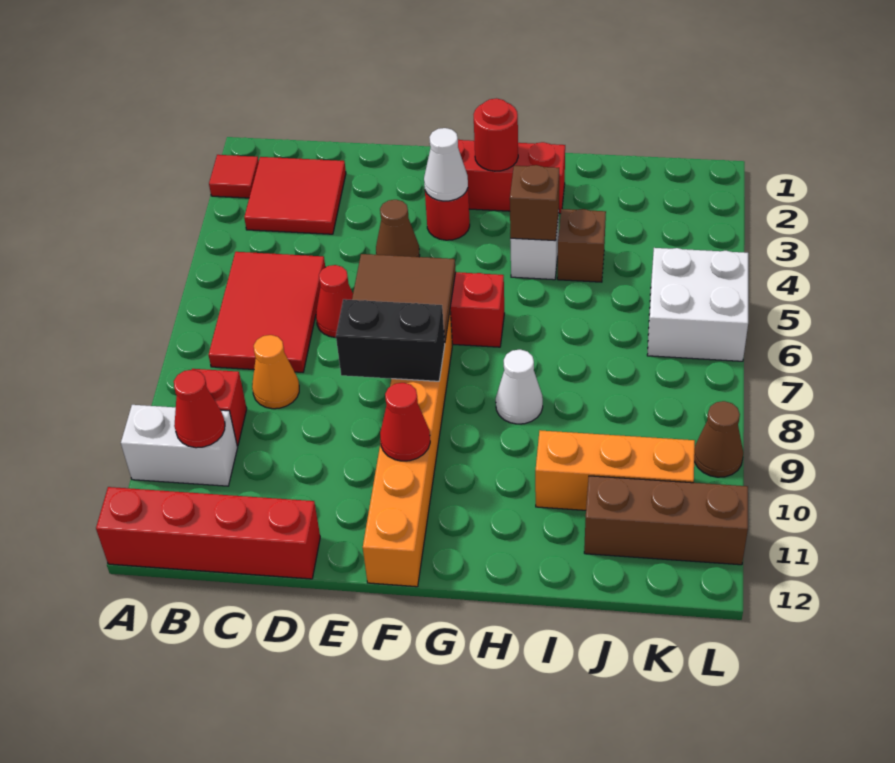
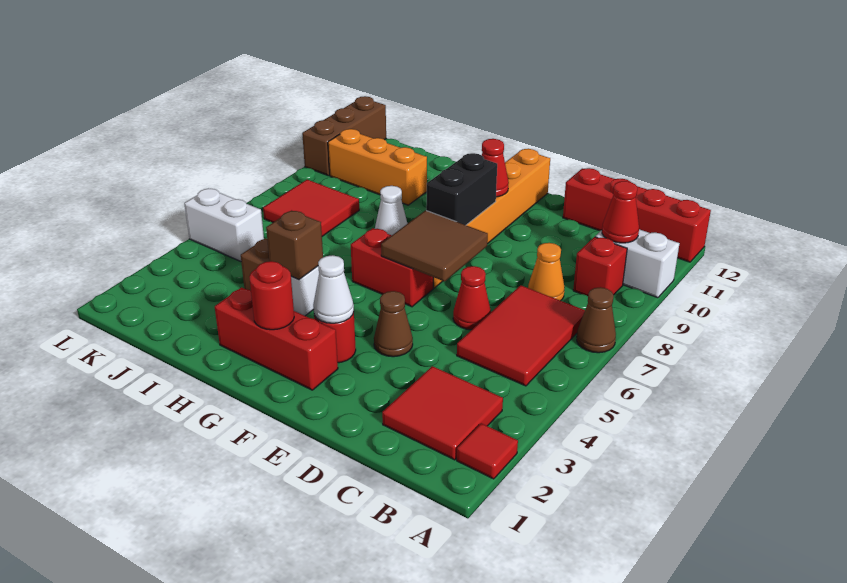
black brick E8:F8 level 2 -> black brick F8:F9 level 2
none -> red tile J7:K8 level 1
brown brick J11:L11 level 1 -> brown brick L10:L12 level 1
white brick K5:L6 level 1 -> white brick K5:L5 level 1
brown cone L9 level 1 -> brown cone A7 level 1

